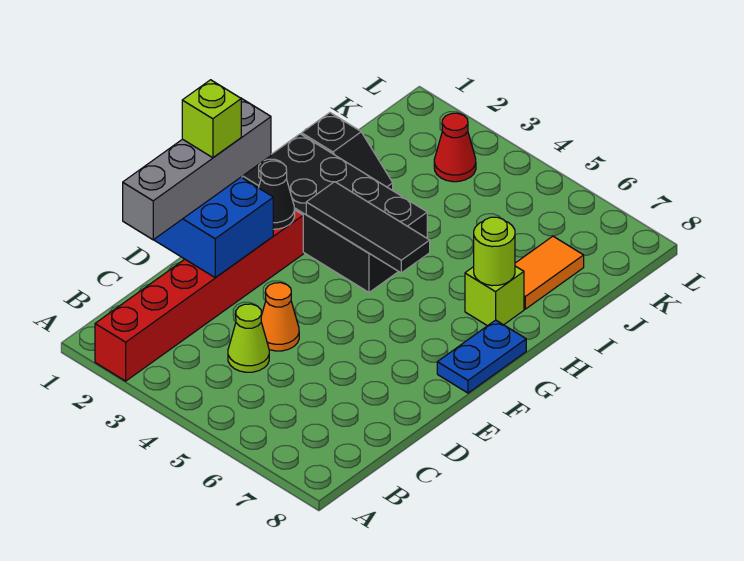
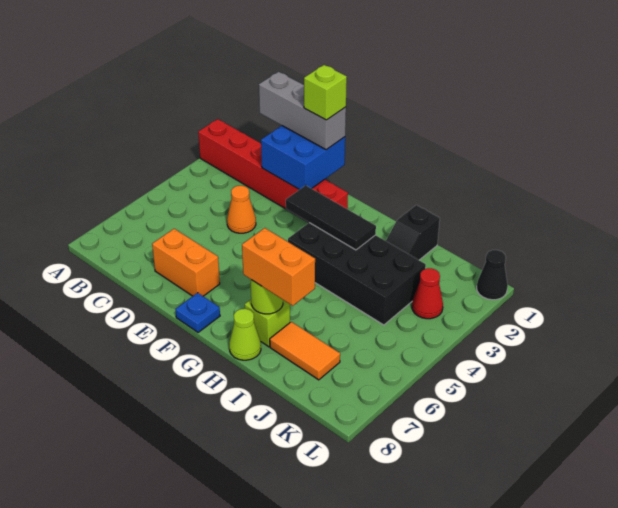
grey brick C1:F1 level 3 -> grey brick C1:E1 level 3
lime cone C4 level 1 -> lime cone H8 level 1
none -> orange brick D7:E7 level 1
black cone F2 level 2 -> black cone L1 level 1
blue plate F8:G8 level 1 -> blue plate F8 level 1
black brick G1:H4 level 1 -> black brick G3:J4 level 1
black tile G3:G5 level 2 -> black tile F3:H3 level 2
none -> orange brick H7:I7 level 3

